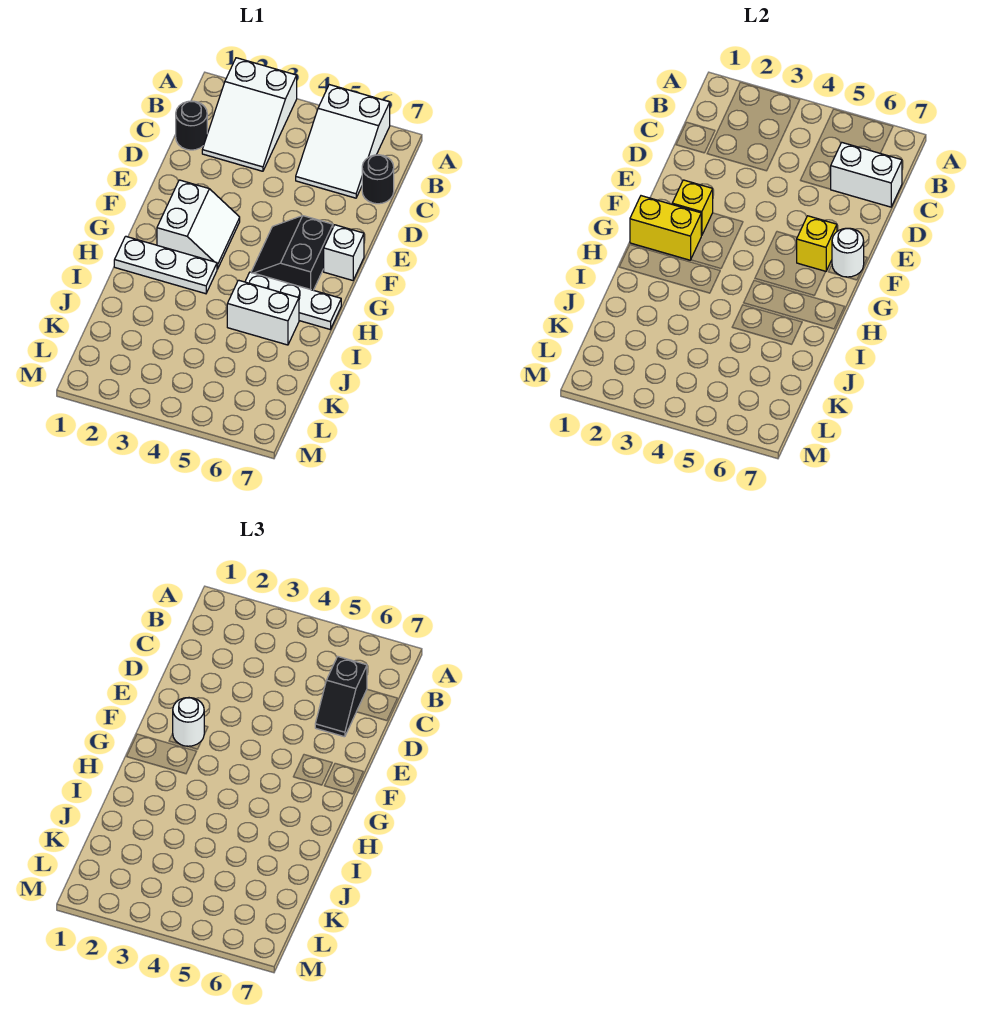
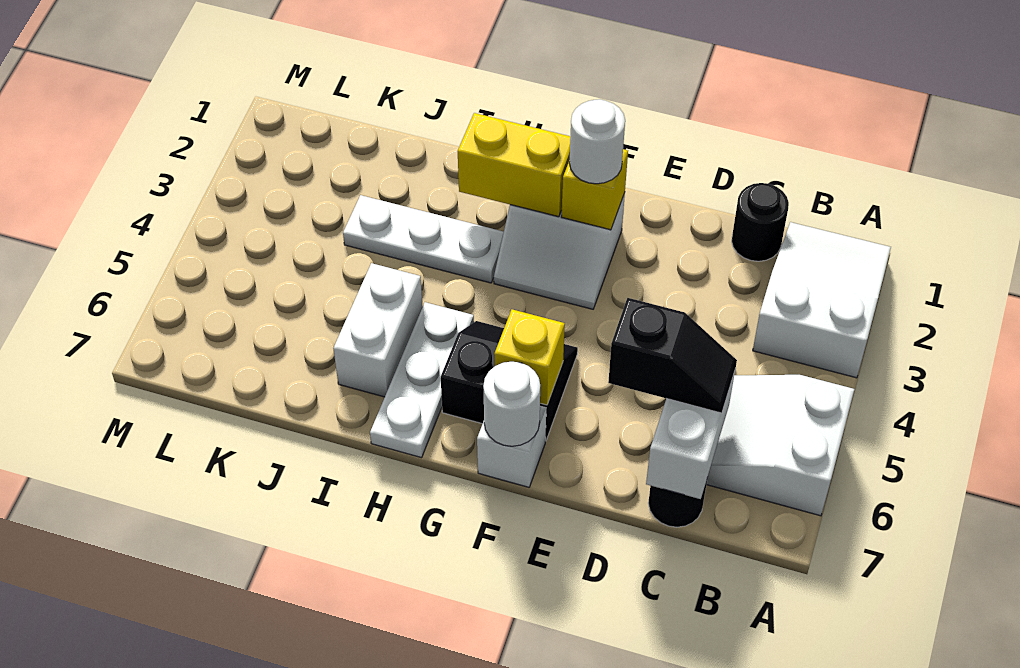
white slope A2:C3 level 1 top A -> white slope A1:B3 level 1 top 3
black slope C6:D6 level 3 top C -> black slope C6:D6 level 3 top D
yellow brick G1:G2 level 2 -> yellow brick G2:H2 level 2
white plate H1:H3 level 1 -> white plate H3:J3 level 1

